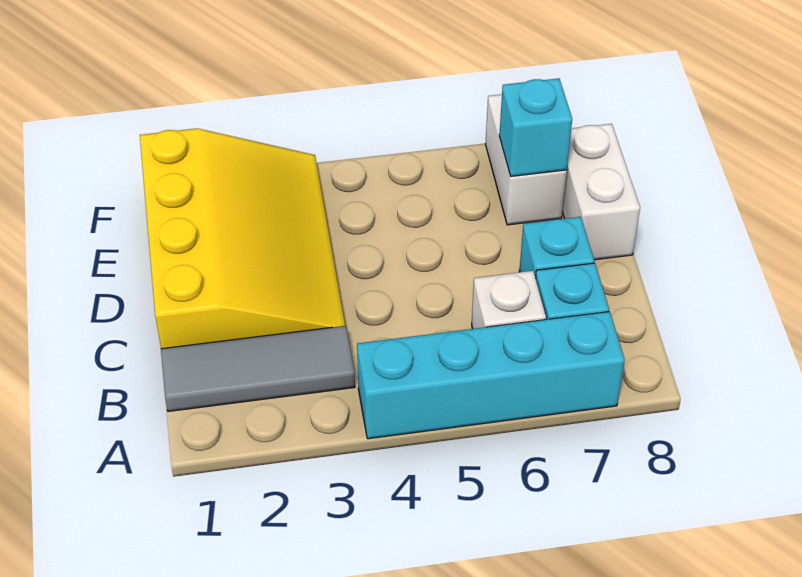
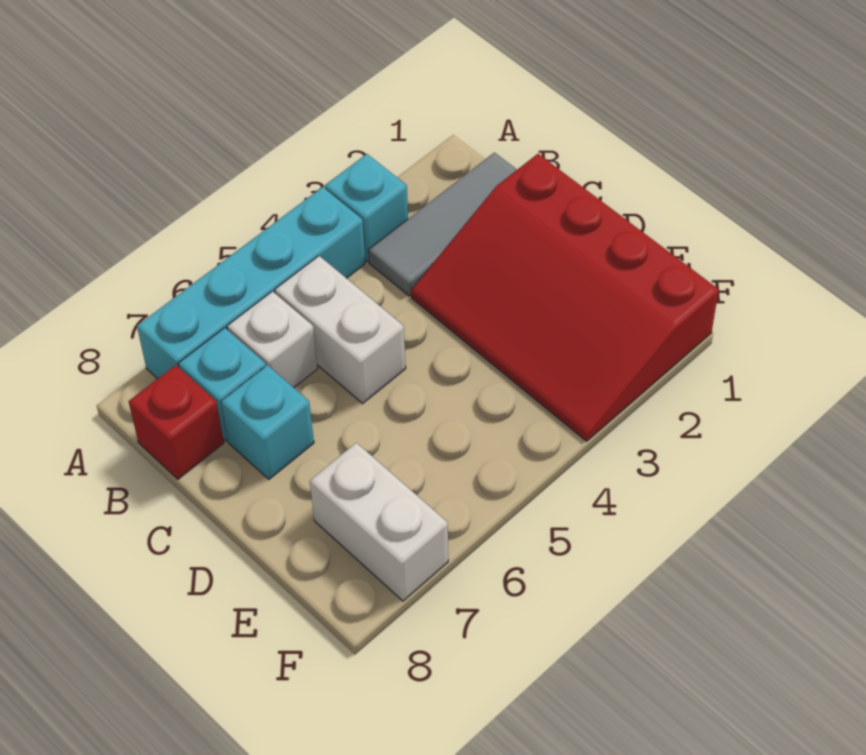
none -> red brick B8 level 1
yellow slope C1:F3 level 1 top 1 -> red slope C1:F3 level 1 top 1
white brick D8:E8 level 1 -> white brick B5:C5 level 1
cyan brick E7 level 2 -> cyan brick A3 level 1

